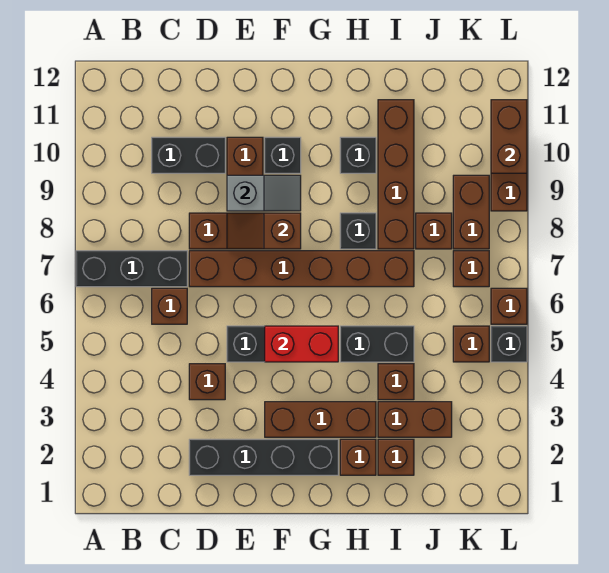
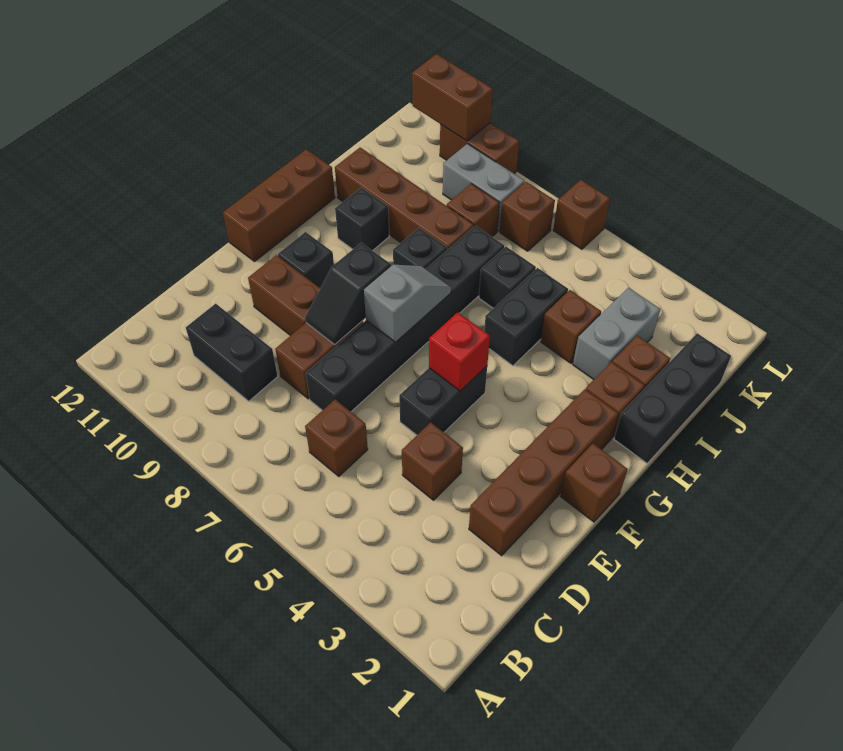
black brick A7:C7 level 1 -> black brick H1:J1 level 1
black brick C10:D10 level 1 -> black brick C9:C10 level 1
black brick D2:G2 level 1 -> brown brick D2:G2 level 1
brown brick D7:I7 level 1 -> black brick D7:I7 level 1
brown slope E8:F8 level 2 top F -> black slope E8:F8 level 2 top F
grey slope E9:F9 level 2 top E -> grey slope F7:G7 level 2 top F
brown brick F3:H3 level 1 -> brown brick F12:H12 level 1
red brick F5:G5 level 2 -> red brick F5 level 2
brown brick I3:J3 level 1 -> grey brick I3:J3 level 1
brown brick K5 level 1 -> brown brick F1 level 1
brown brick K8:K9 level 1 -> grey brick K8:K9 level 1
black brick L5 level 1 -> black brick I6 level 1

